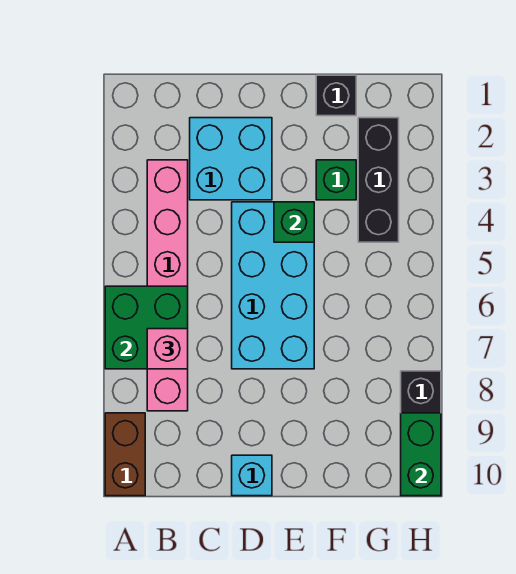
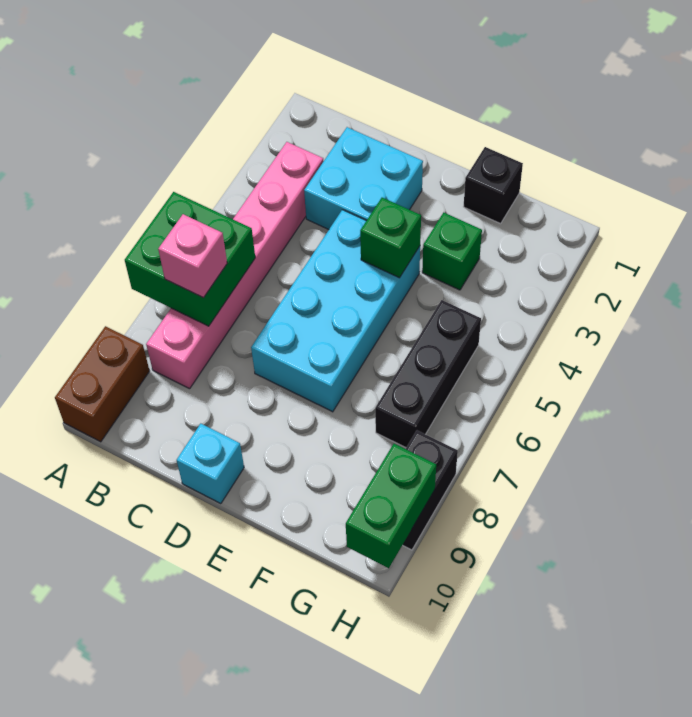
black brick G2:G4 level 1 -> black brick G5:G7 level 1

